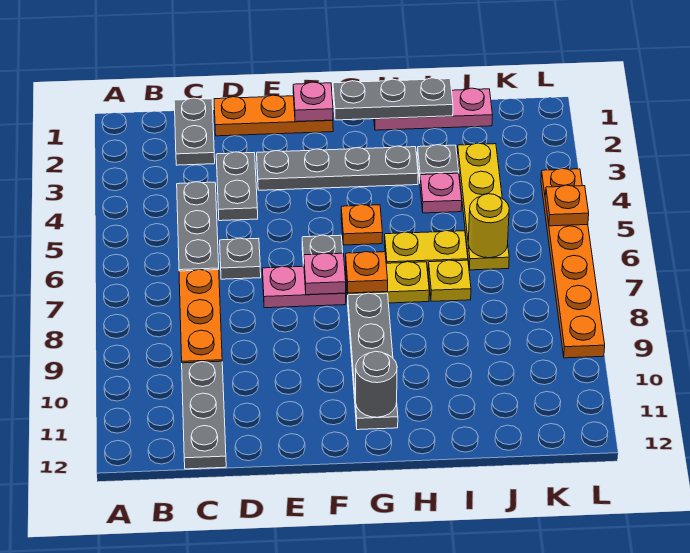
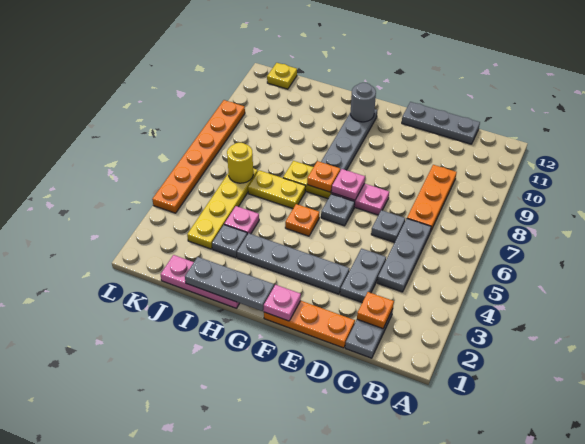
grey plate C10:C12 level 1 -> grey plate C12:E12 level 1
yellow plate I7 level 1 -> yellow plate K12 level 1
orange plate L5 level 2 -> orange plate C2 level 2

